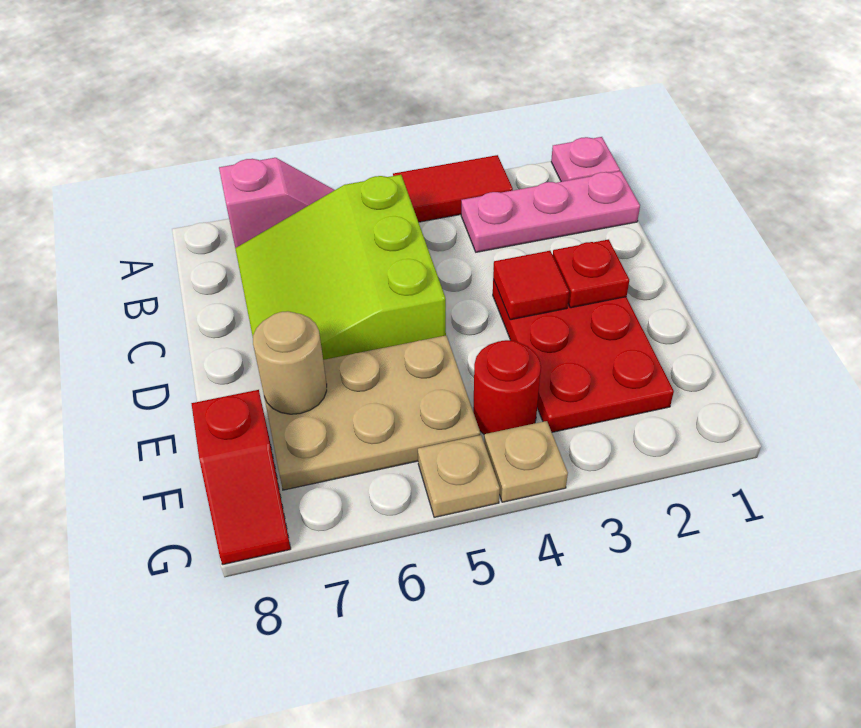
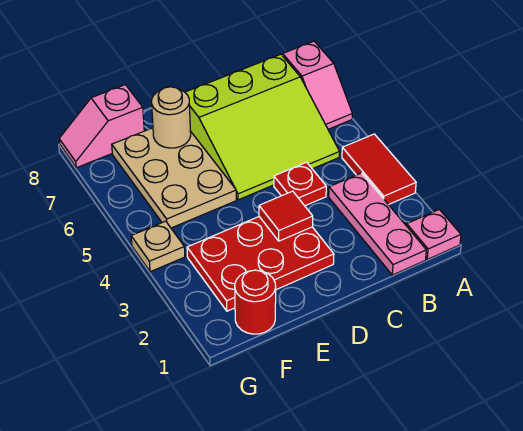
lime slope B5:D7 level 1 top 5 -> lime slope B5:D7 level 1 top 7
red plate D2 level 2 -> red plate C4 level 1
red round brick F4 level 1 -> red round brick F1 level 1
red slope F8:G8 level 1 top F -> pink slope F8:G8 level 1 top F
tan plate G5 level 1 -> none

